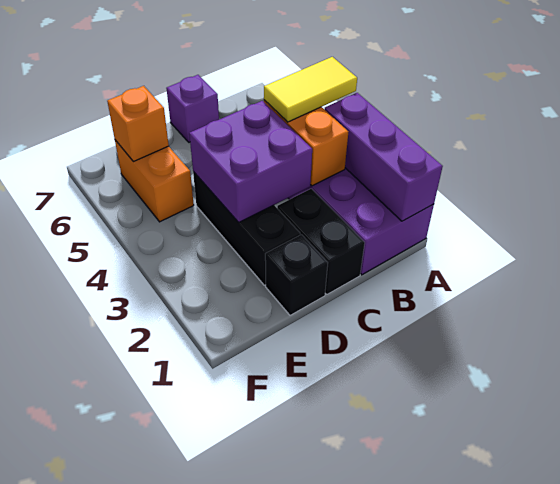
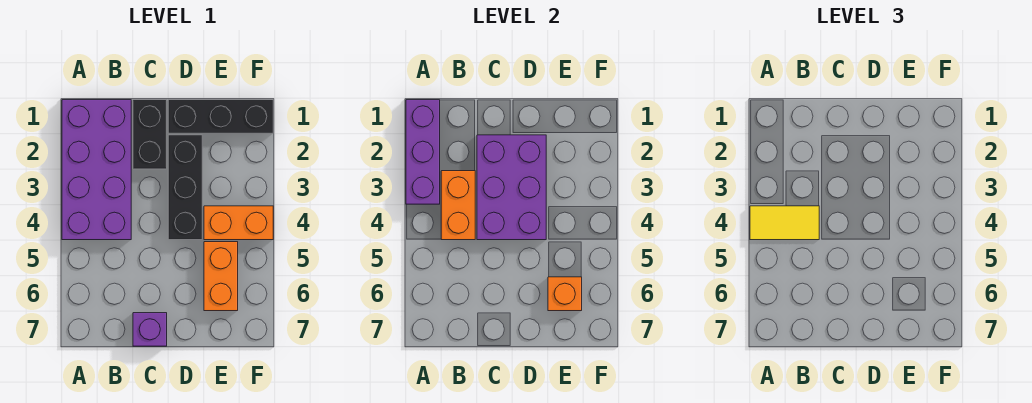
purple brick C3:D4 level 2 -> purple brick C2:D4 level 2
black brick D1 level 1 -> black brick D1:F1 level 1
none -> orange brick E4:F4 level 1

